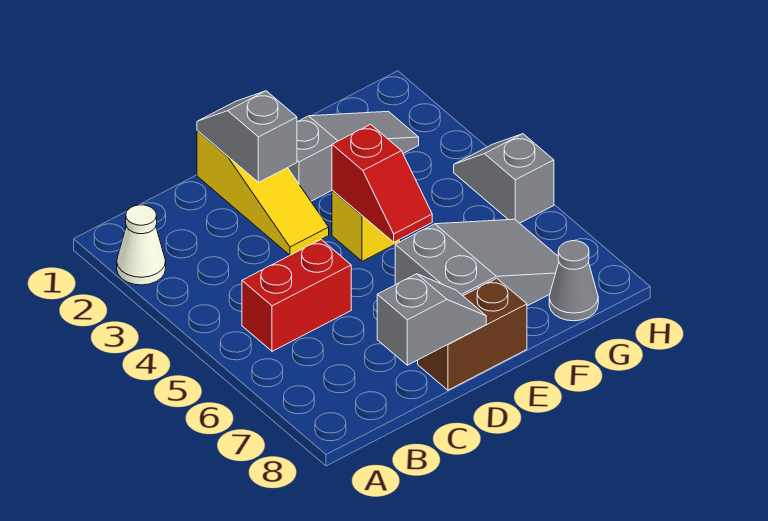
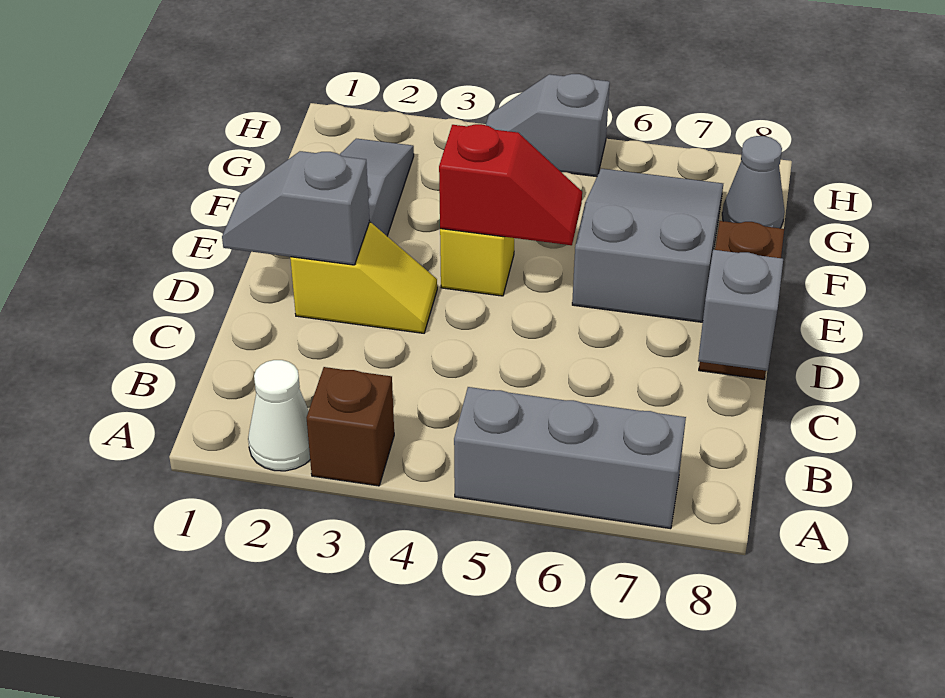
none -> brown brick A3 level 1
none -> grey brick A5:A7 level 1
red brick B5:C5 level 1 -> none
yellow slope D1:D3 level 1 top 1 -> yellow slope D2:D3 level 1 top 2

